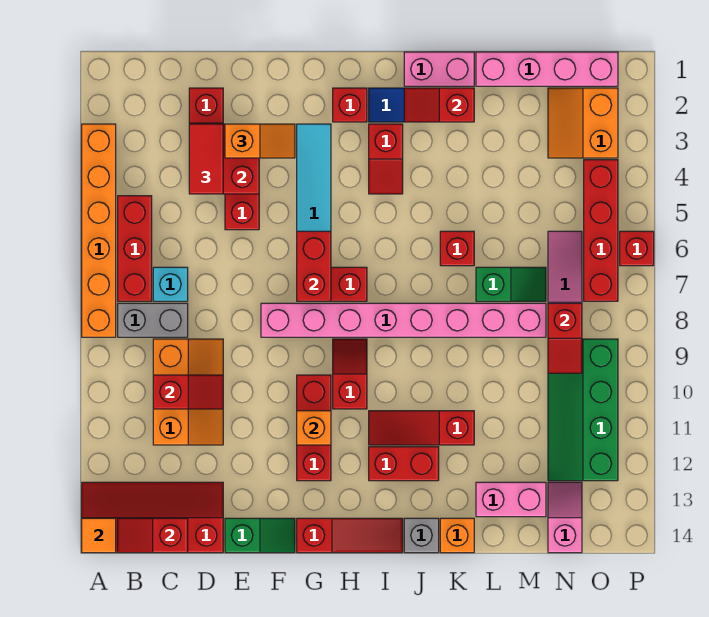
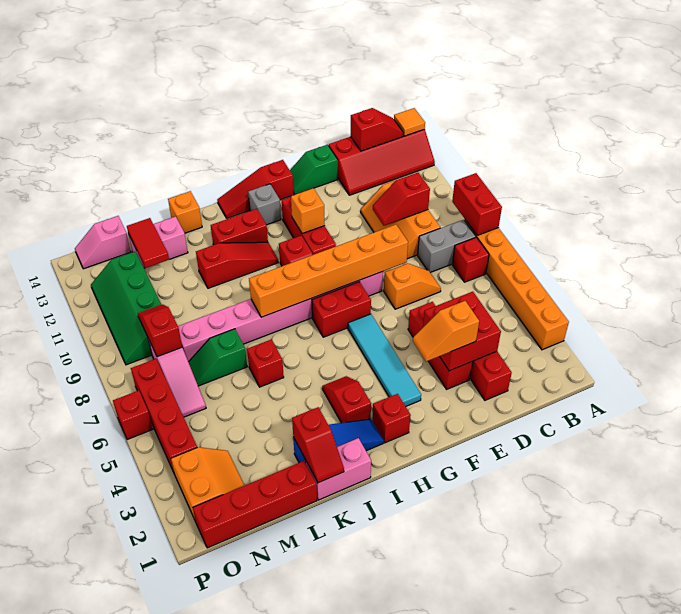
red brick B5:B7 level 1 -> red brick B7 level 1
cyan brick C7 level 1 -> none
red tile D3:D4 level 3 -> red tile M12:M13 level 2
none -> orange slope D7:E7 level 1 top E
none -> orange brick E8:J8 level 2
red brick G6:G7 level 2 -> red brick A8:A9 level 2
red slope J2:K2 level 2 top K -> red slope K1:K2 level 2 top 2
grey brick J14 level 1 -> grey brick H13 level 1
pink brick L1:O1 level 1 -> red brick L1:O1 level 1
green slope N9:O12 level 1 top O -> green slope N9:O12 level 1 top N
pink slope N13:N14 level 1 top 14 -> pink slope N14:O14 level 1 top N

